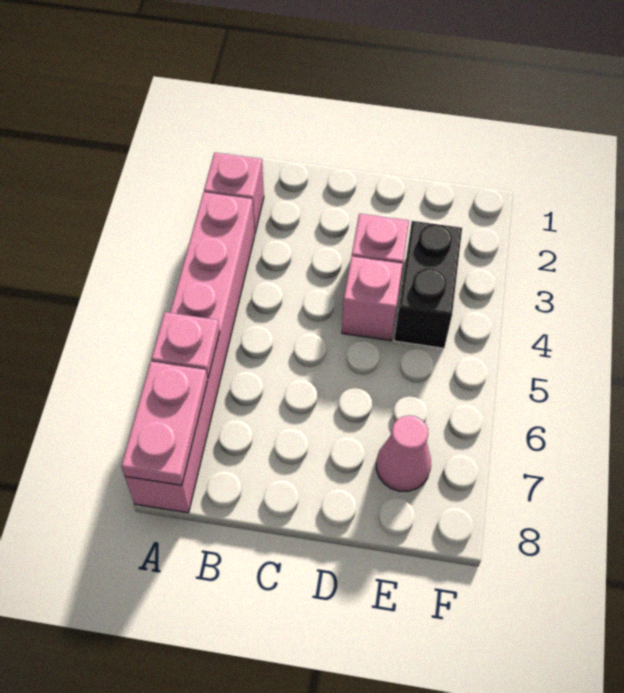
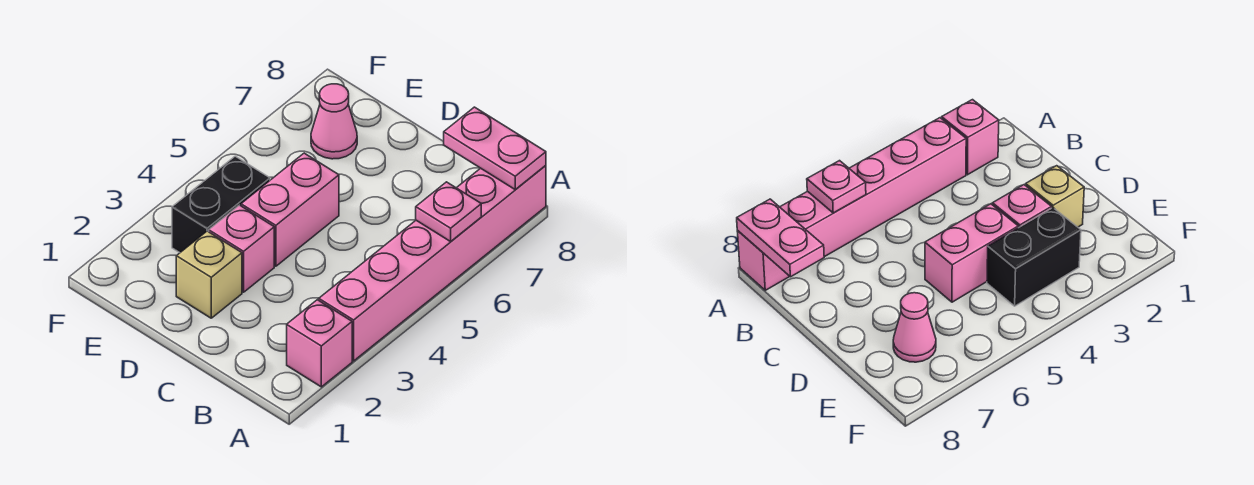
pink plate A7:A8 level 2 -> pink plate A8:B8 level 2
none -> tan brick D2 level 1
pink brick D4 level 1 -> pink brick D4:D5 level 1

